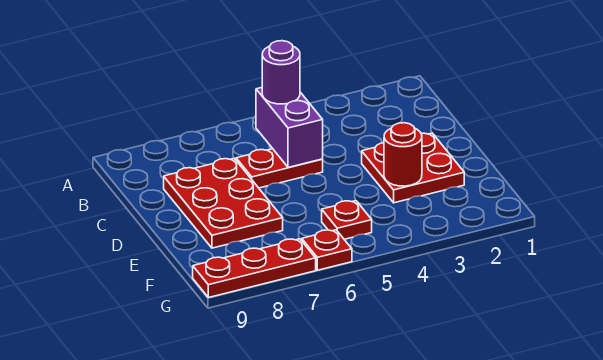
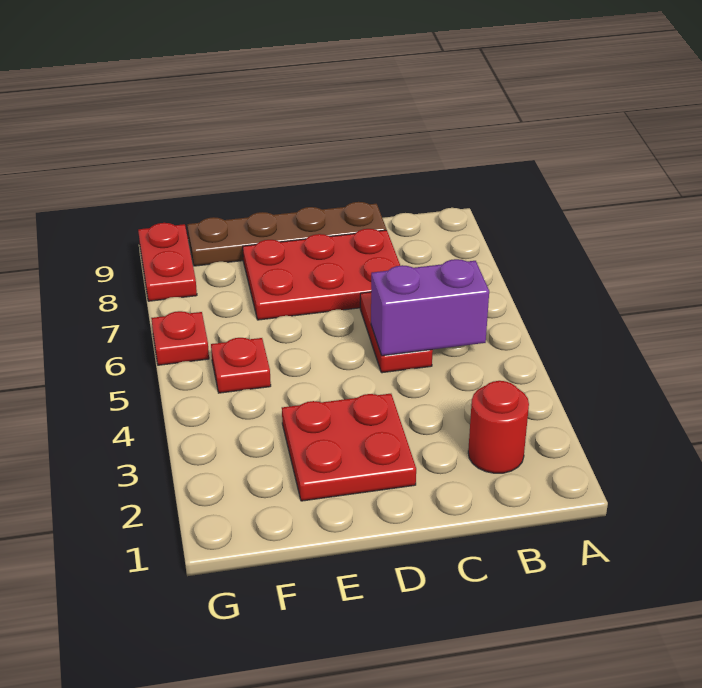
purple round brick B5 level 3 -> none
none -> brown plate C9:F9 level 1
red round brick E3 level 2 -> red round brick B2 level 1
red plate G7:G9 level 1 -> red plate G8:G9 level 1

